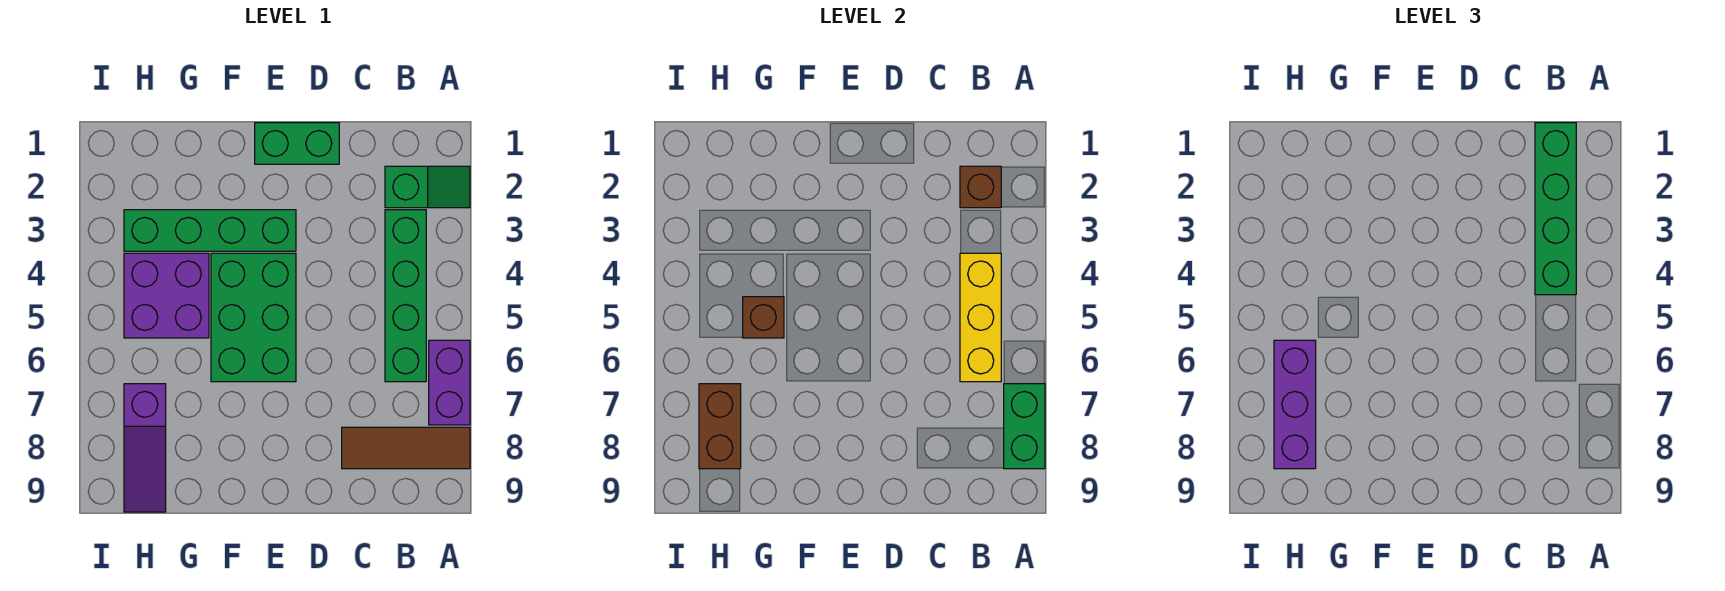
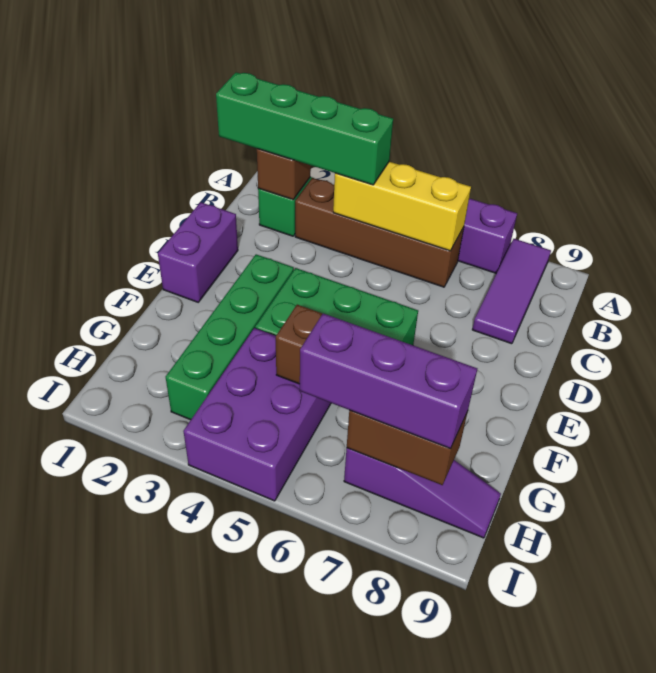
green brick A7:A8 level 2 -> none
brown tile A8:C8 level 1 -> purple tile A8:C8 level 1
green brick B3:B6 level 1 -> brown brick B3:B6 level 1
green brick D1:E1 level 1 -> purple brick D1:E1 level 1
purple brick G4:H5 level 1 -> purple brick G4:I5 level 1

